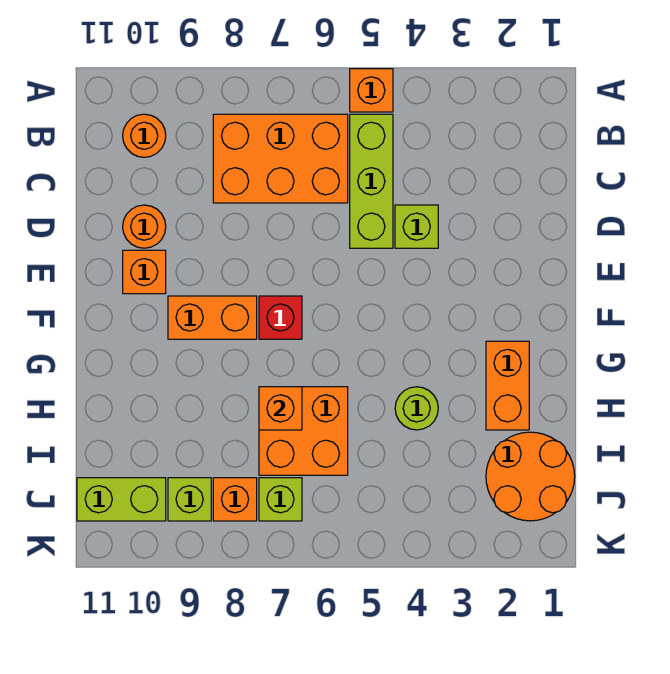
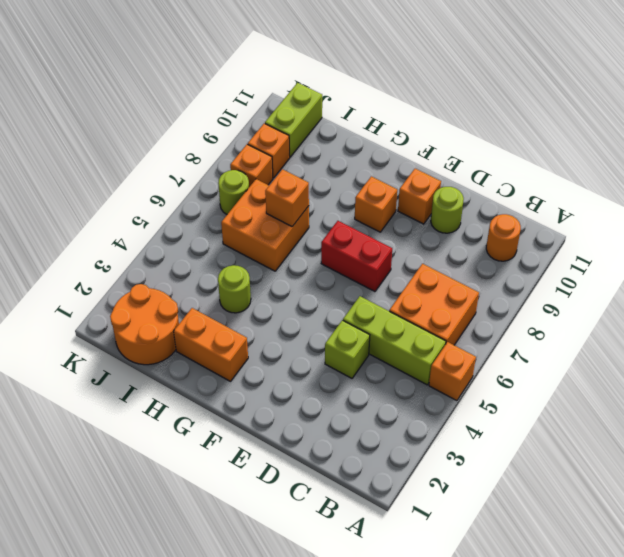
orange brick B6:C8 level 1 -> orange brick B6:C7 level 1
orange round brick D10 level 1 -> lime round brick D10 level 1
red brick F7 level 1 -> red brick E7:F7 level 1
orange brick F8:F9 level 1 -> orange brick F9 level 1
lime brick J7 level 1 -> lime round brick J7 level 1
lime brick J9 level 1 -> orange brick J9 level 1

